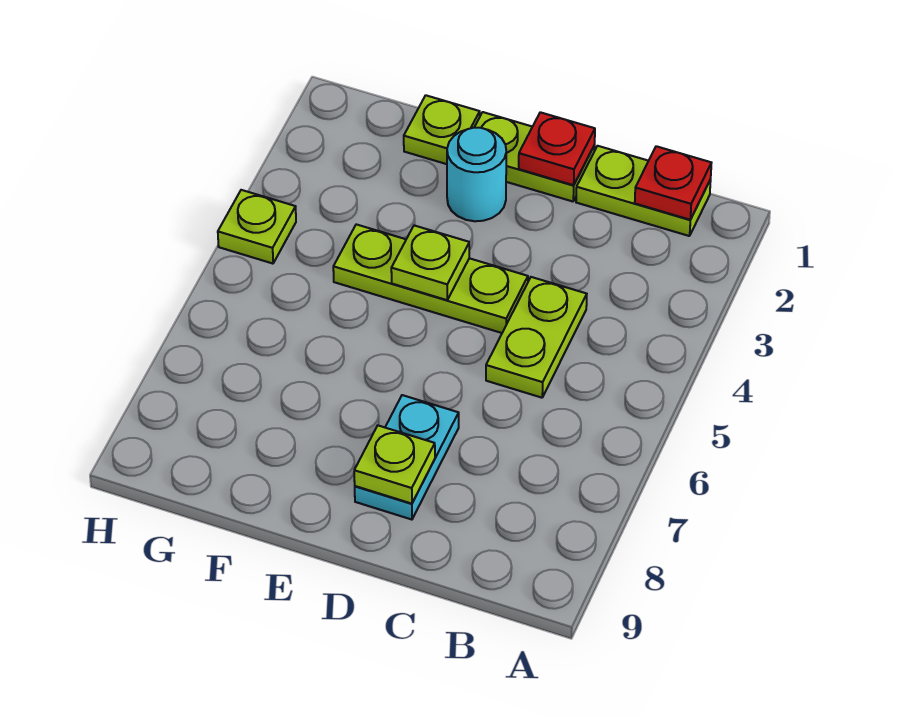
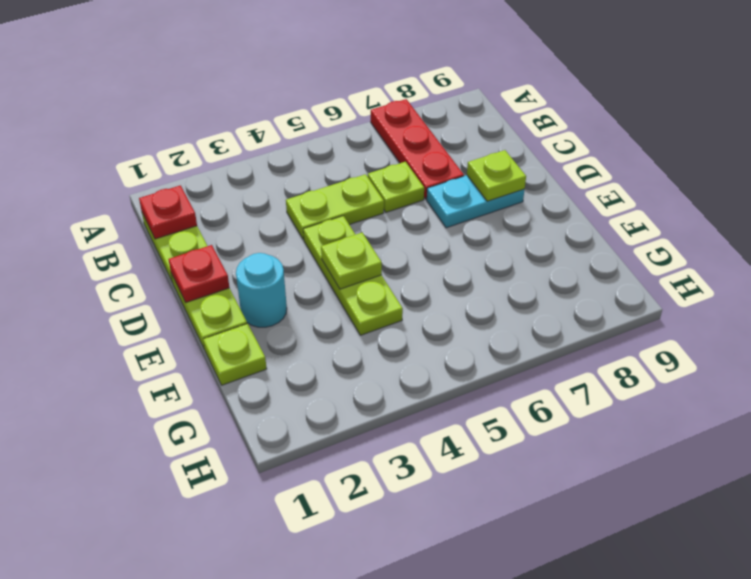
none -> red plate A7:C7 level 1
lime plate H4 level 1 -> lime plate C6 level 1

